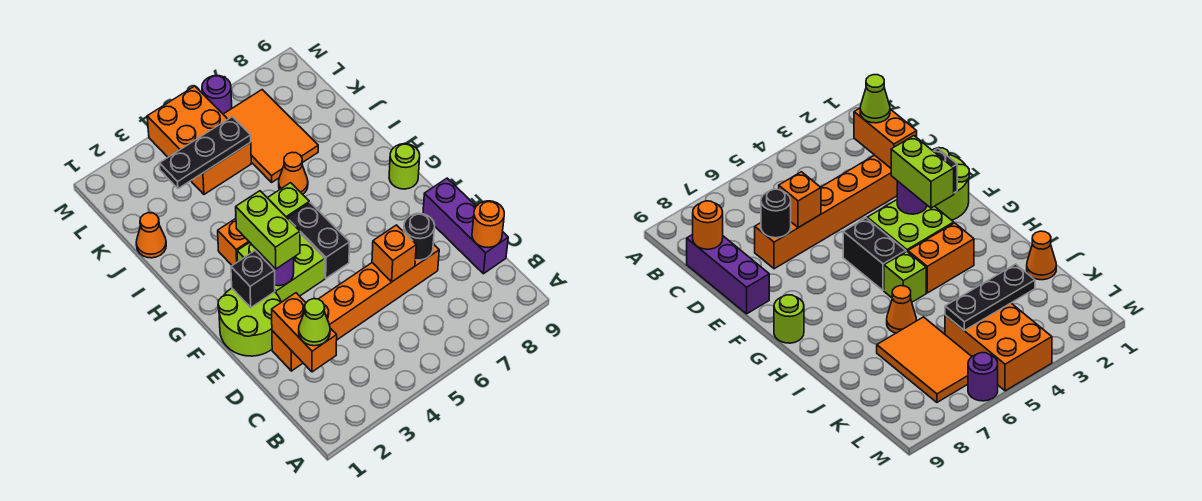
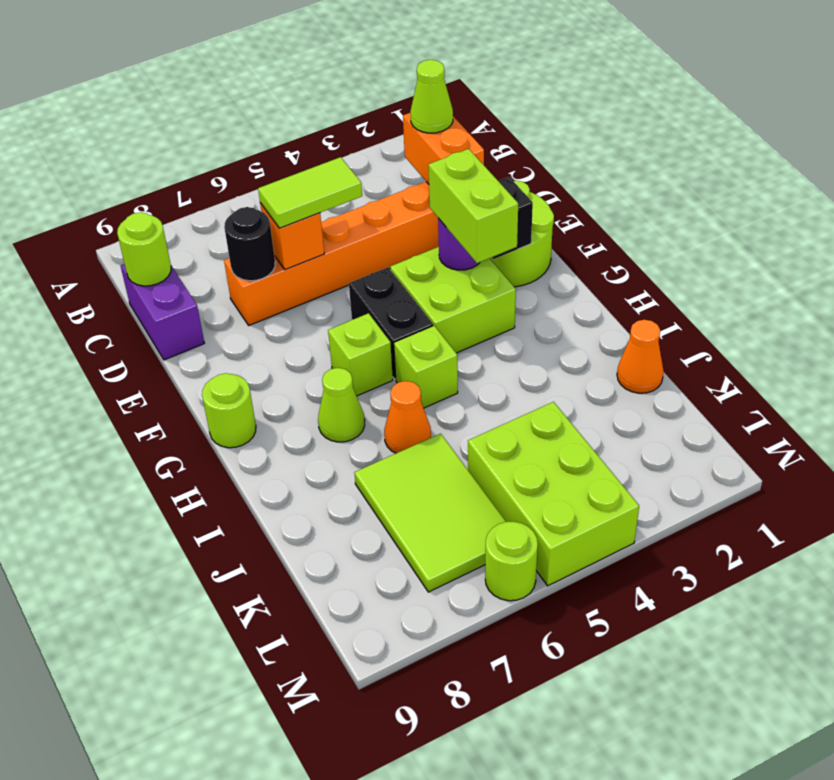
purple brick C9:E9 level 1 -> purple brick C9:D9 level 1
orange round brick C9 level 2 -> lime round brick C9 level 2
none -> lime tile D5:D6 level 3
none -> lime brick G6 level 1
orange brick H3:H4 level 1 -> none
none -> lime cone H7 level 1
orange tile J6:L7 level 1 -> lime tile J6:L7 level 1
black plate K3:K5 level 2 -> none
orange brick K4:M5 level 1 -> lime brick K4:M5 level 1
purple round brick M6 level 1 -> lime round brick M6 level 1

